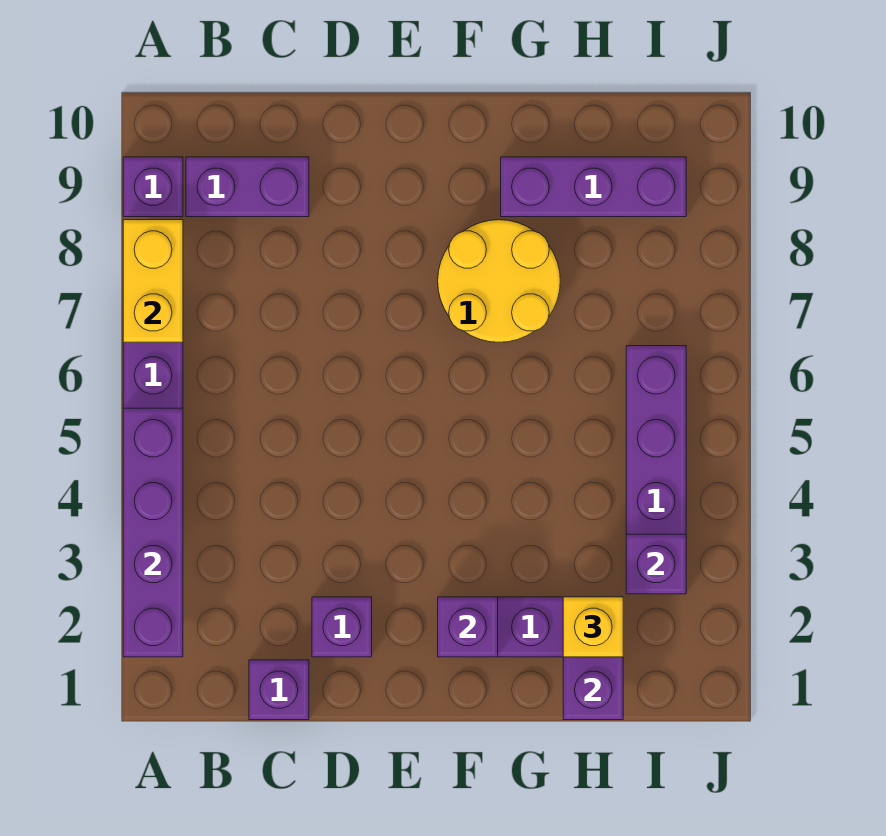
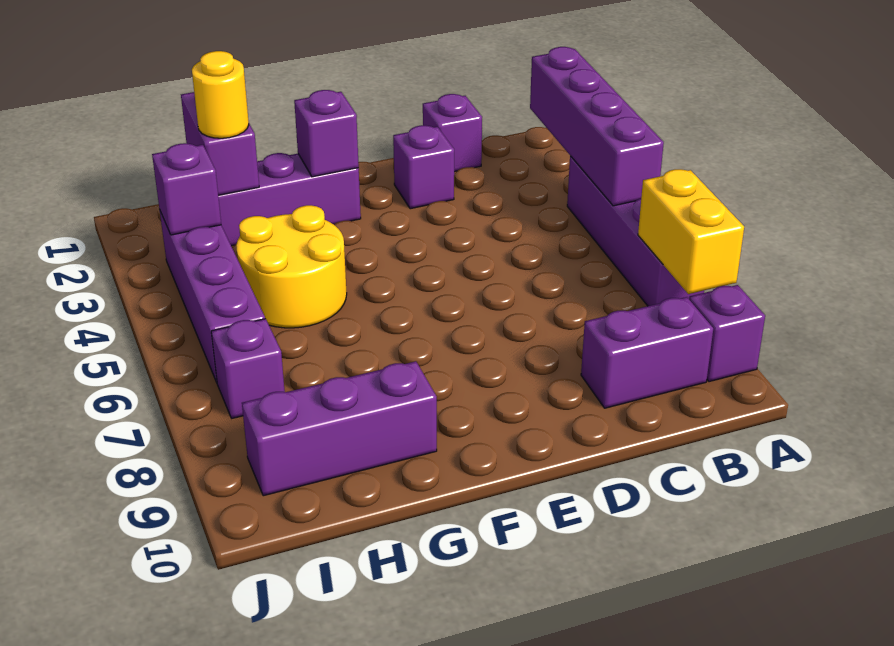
yellow round brick F7:G8 level 1 -> yellow round brick G4:H5 level 1
yellow brick H2 level 3 -> yellow round brick H2 level 3
none -> purple brick I7 level 1

